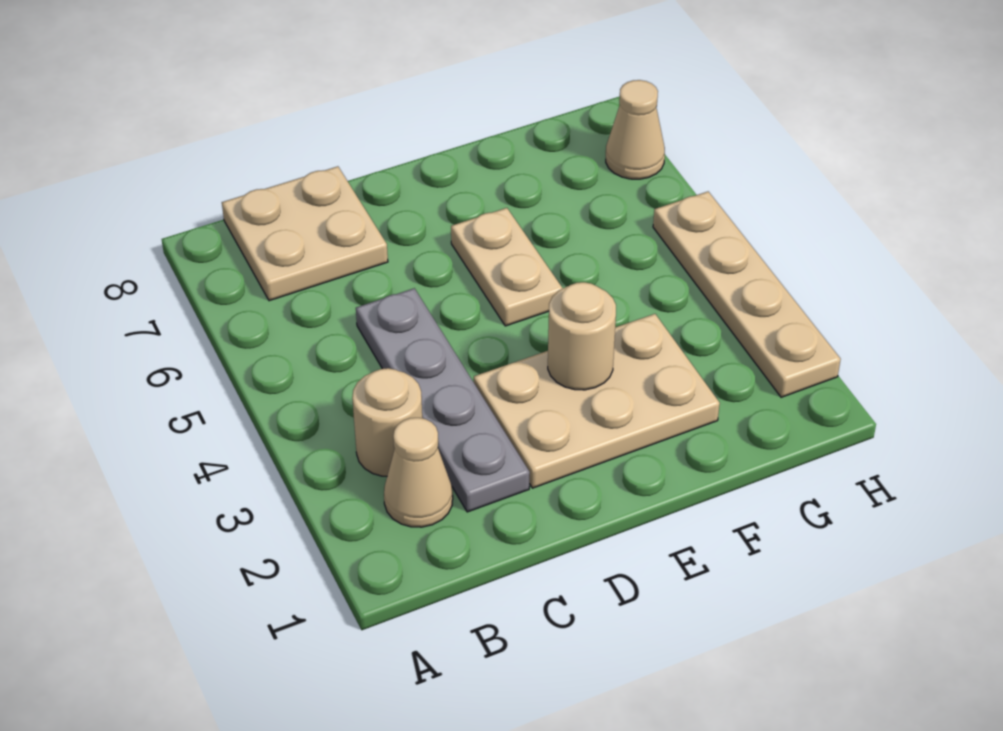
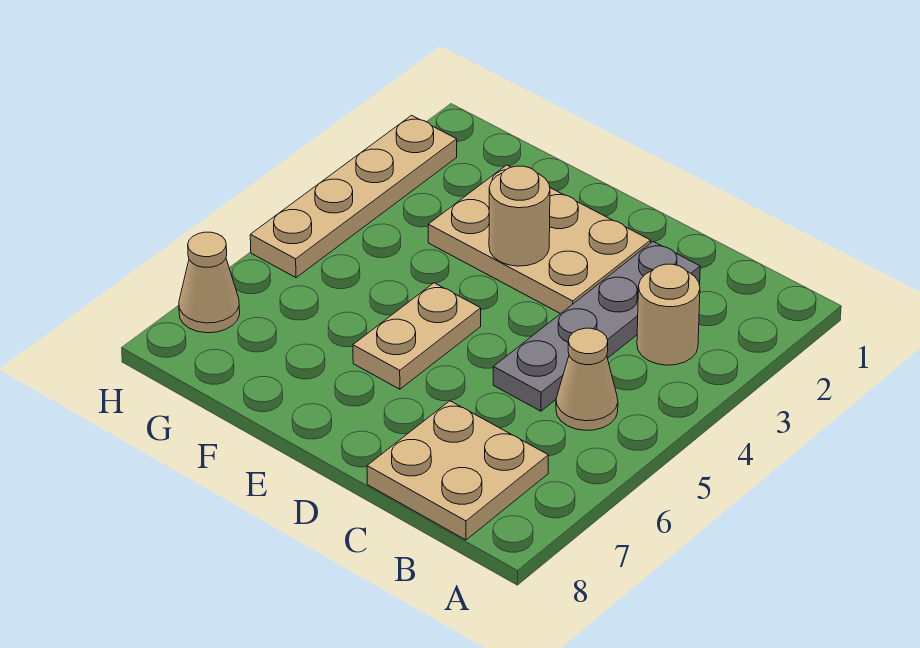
tan cone B2 level 1 -> tan cone B5 level 1

